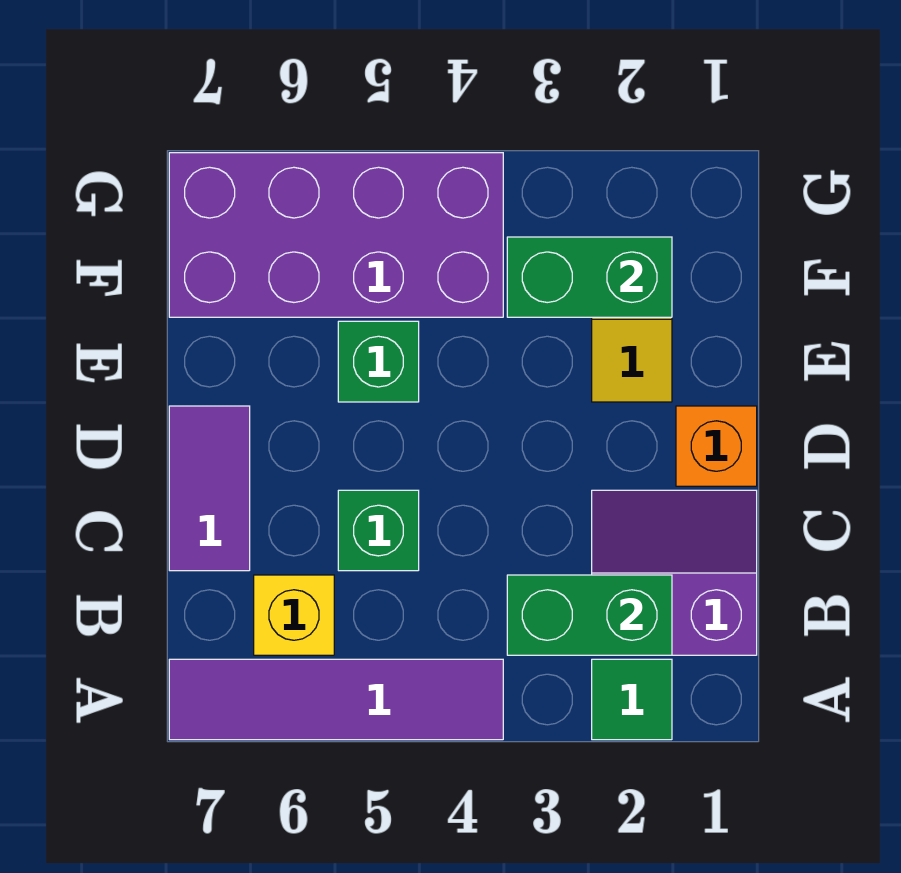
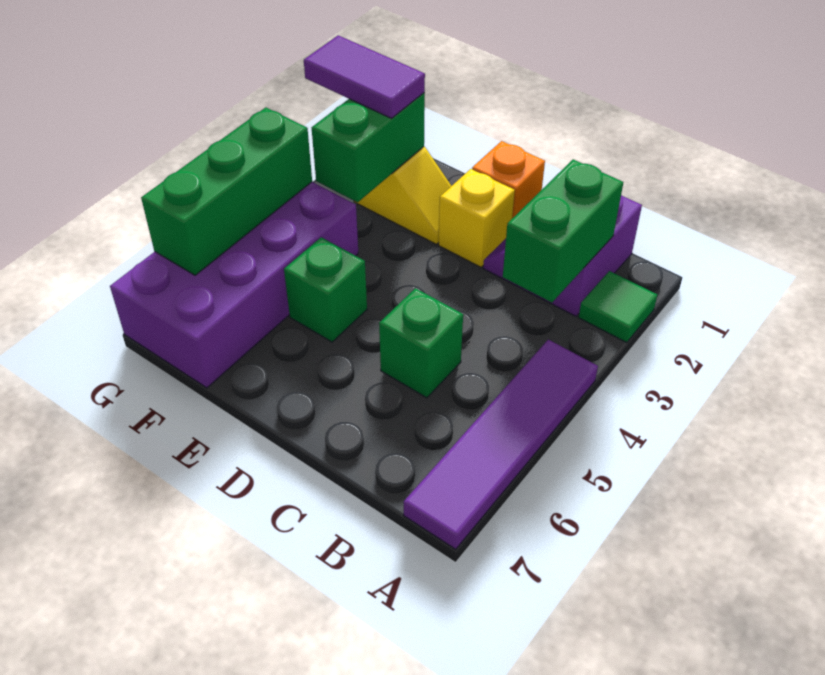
yellow brick B6 level 1 -> yellow brick D2 level 1
purple tile C7:D7 level 1 -> purple tile F2:G2 level 3
none -> green brick G4:G6 level 2

